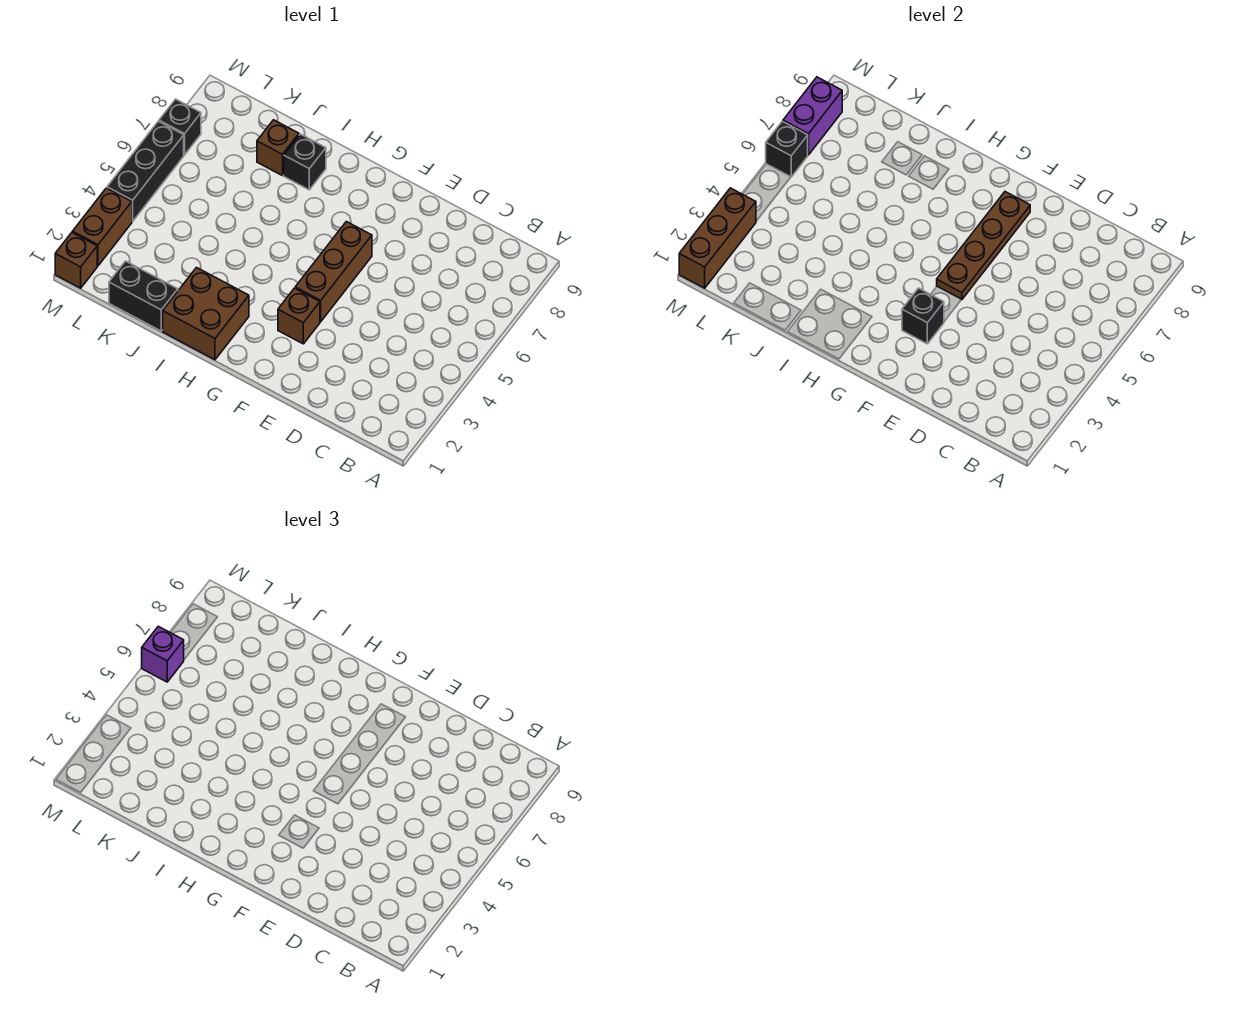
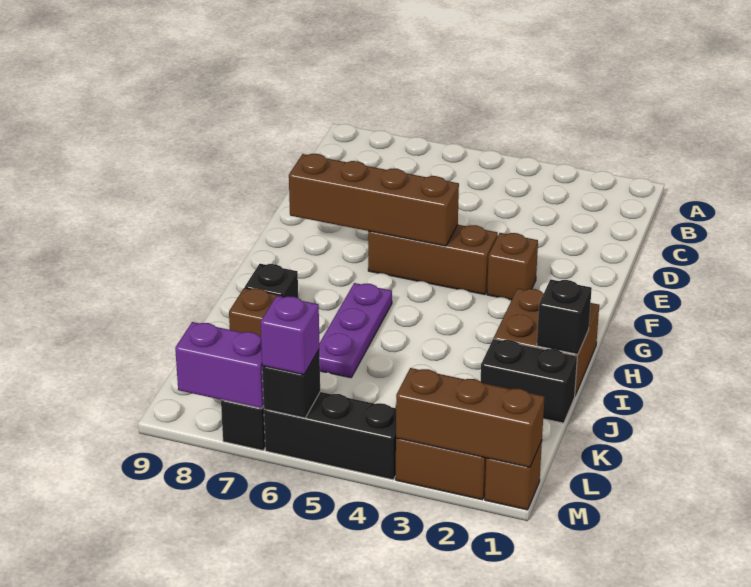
black brick F3 level 2 -> black brick I1 level 2
brown plate F5:F8 level 2 -> brown brick F5:F8 level 2
none -> purple plate H6:J6 level 1
black brick J1:K1 level 1 -> black brick J1:J2 level 1

